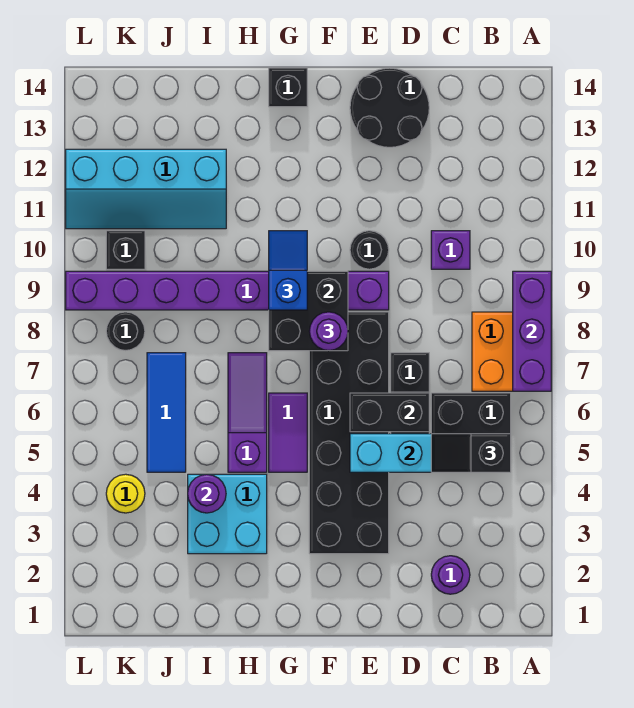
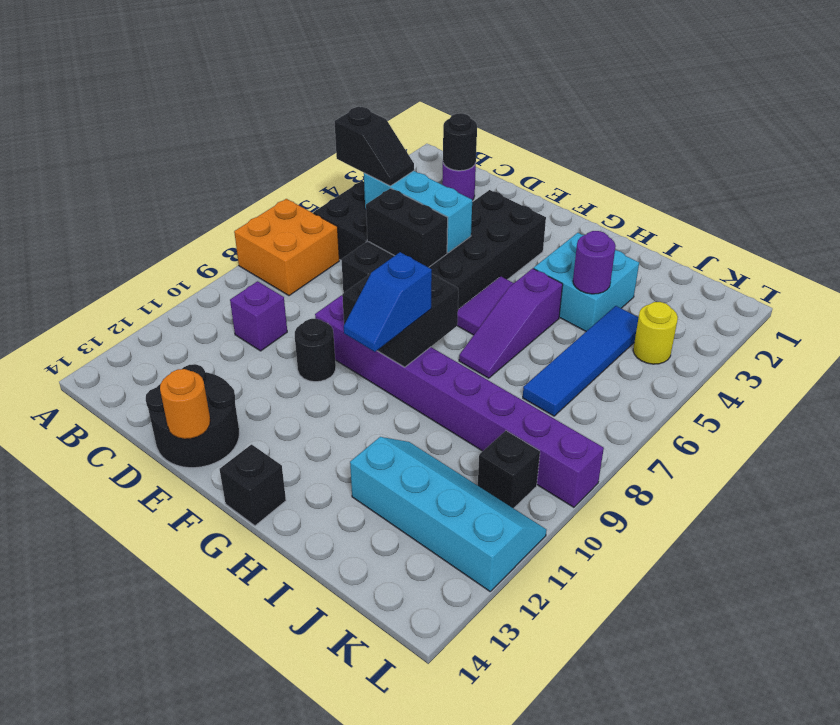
purple brick A7:A9 level 2 -> none
none -> orange round brick E14 level 2
purple round brick F8 level 3 -> none
blue tile J5:J7 level 1 -> blue tile J4:J7 level 1
black round brick K8 level 1 -> black round brick C2 level 2

